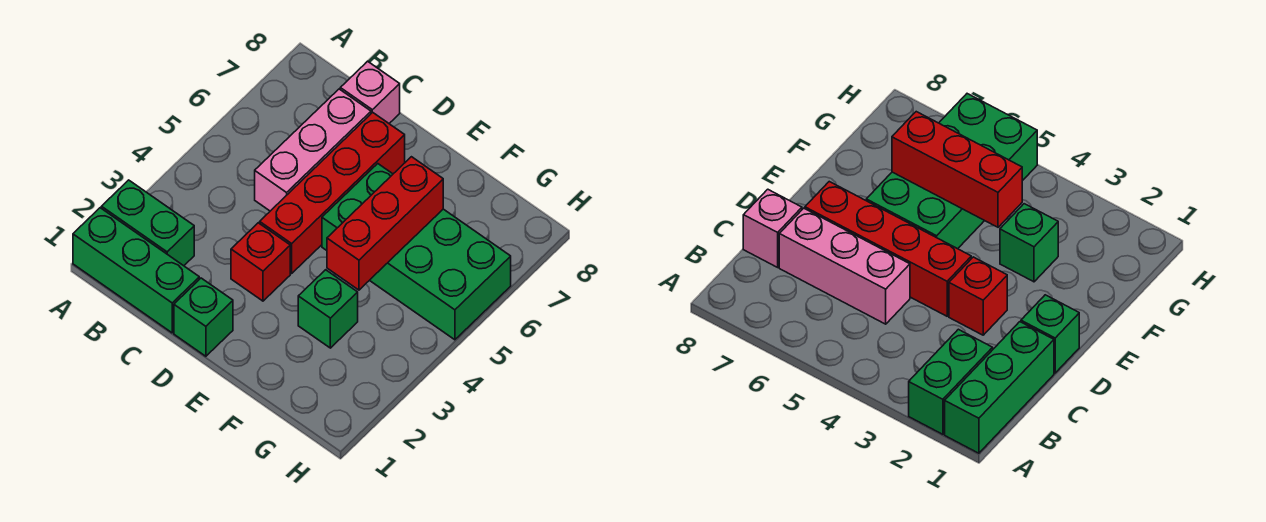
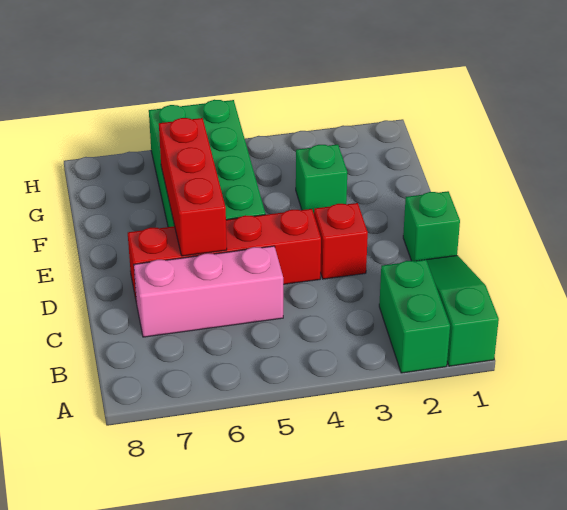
green brick A1:C1 level 1 -> green slope A1:C1 level 1 top A
pink brick C8 level 1 -> none
red brick F4:F6 level 2 -> red brick D6:F6 level 2

